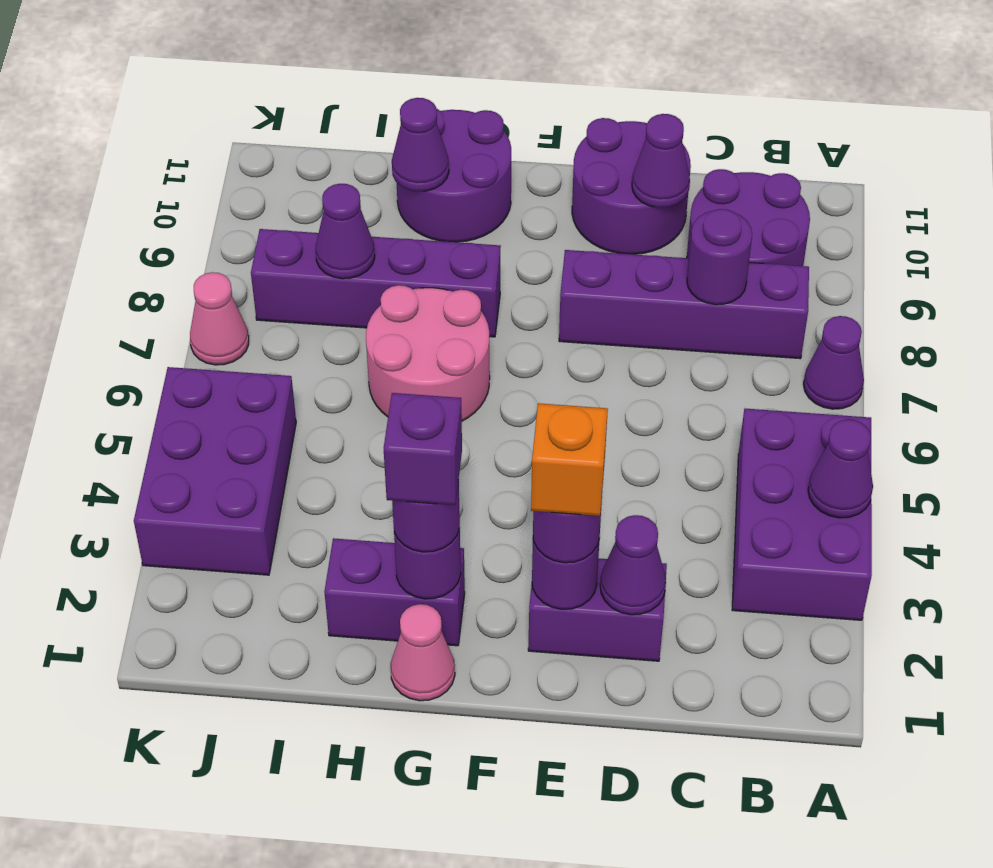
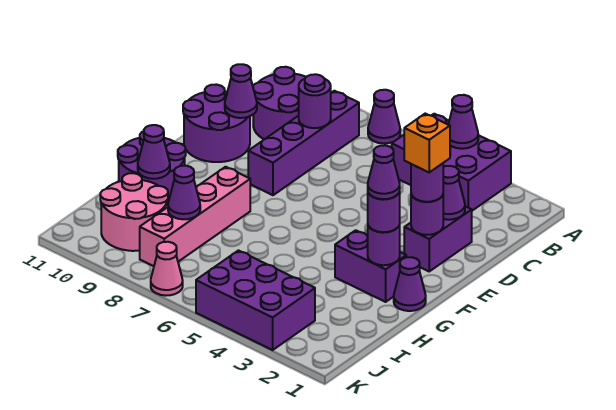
pink cone G1 level 1 -> purple cone G1 level 1
purple brick G2:H2 level 1 -> purple brick G2:G3 level 1
purple brick G2 level 4 -> purple cone G2 level 4
pink round brick G6:H7 level 1 -> pink round brick I9:J10 level 1
purple brick G8:J8 level 1 -> pink brick G8:J8 level 1

